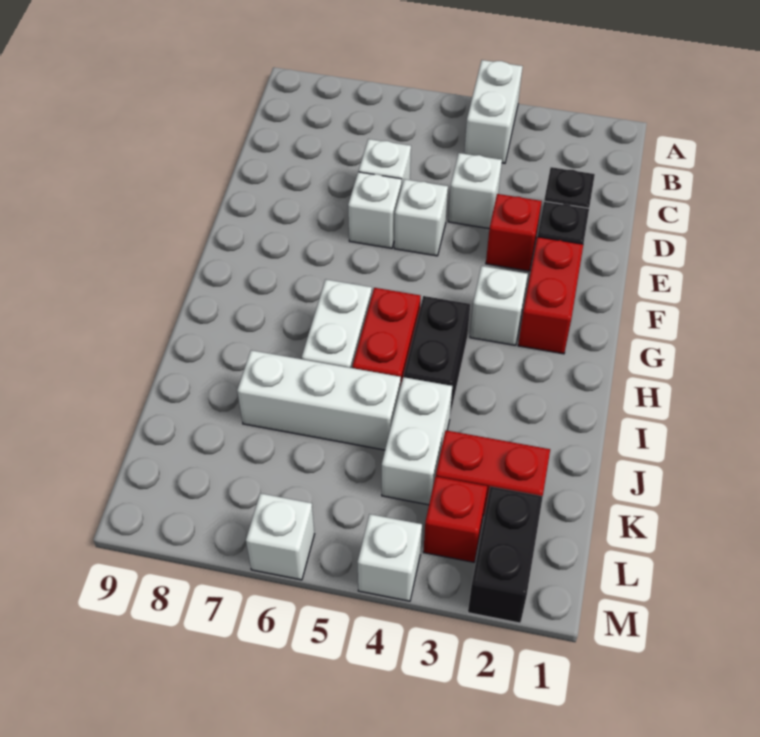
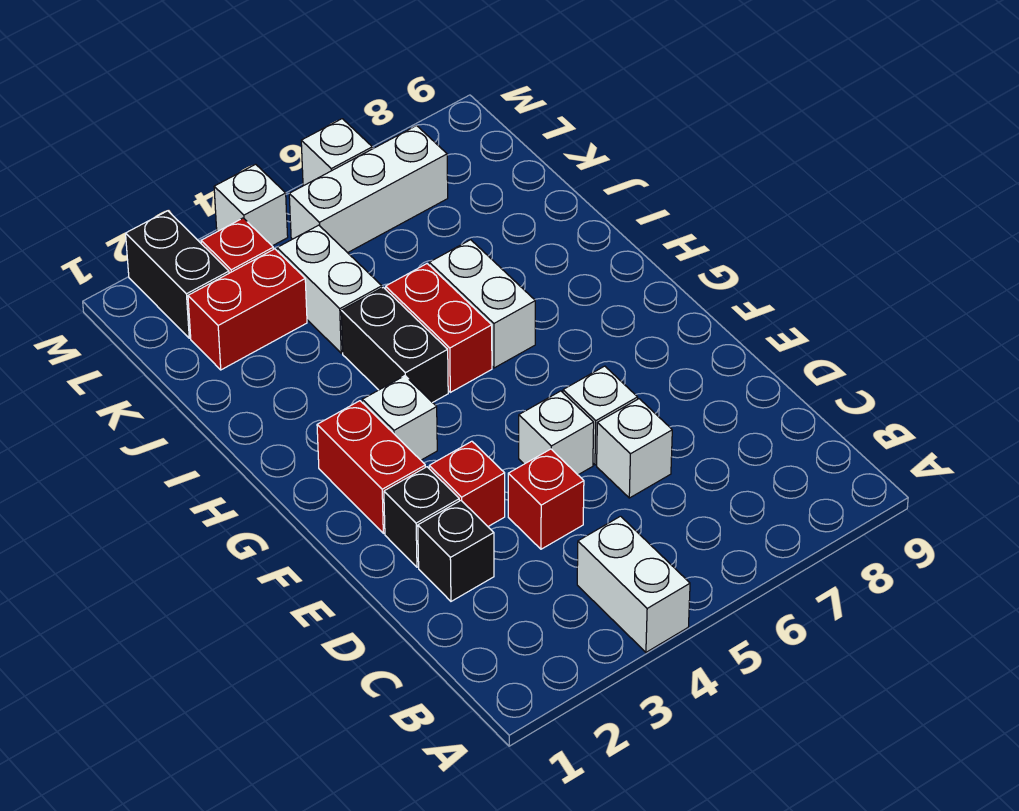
white brick D4 level 1 -> red brick D4 level 1
white brick J5:J7 level 1 -> white brick L5:L7 level 1

